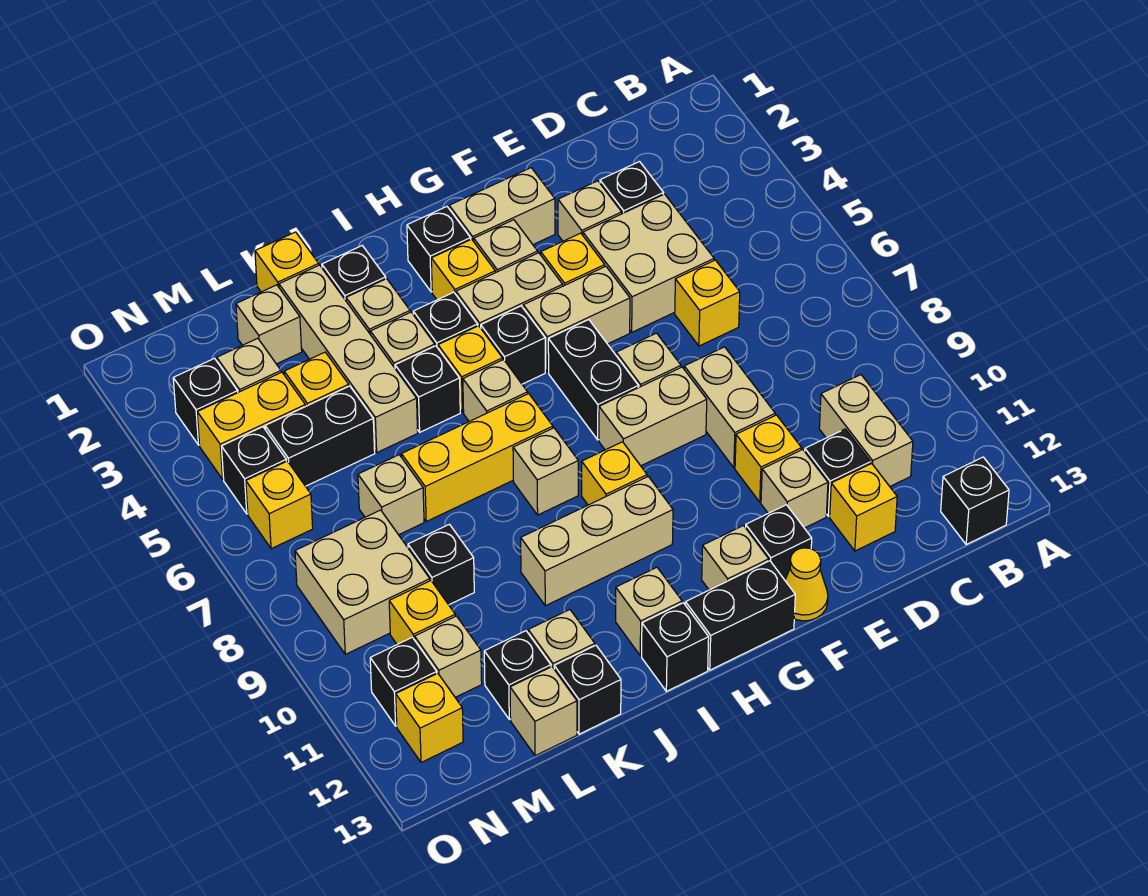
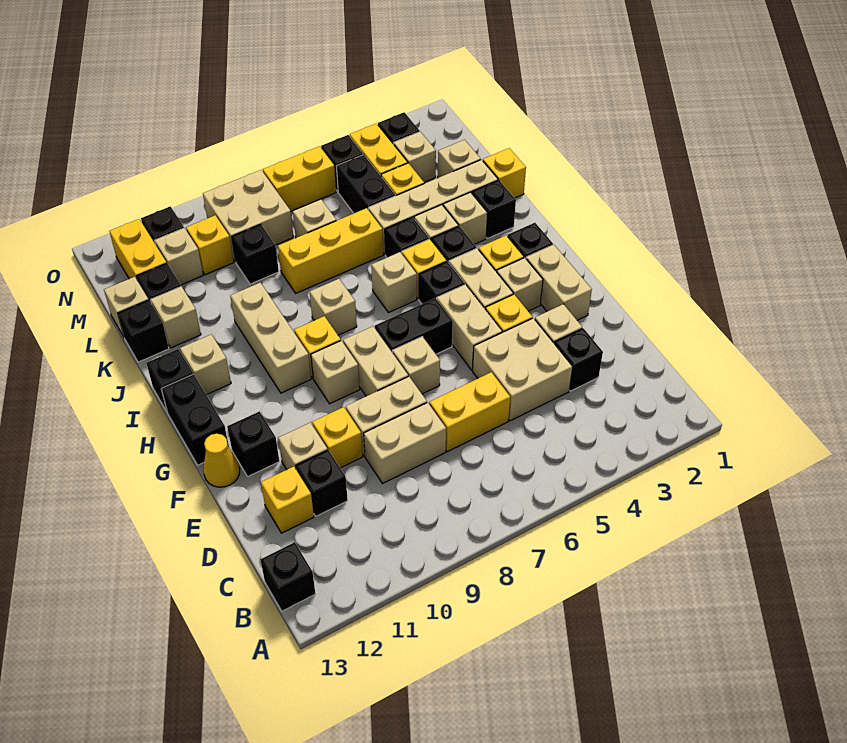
tan brick C10:C11 level 1 -> tan brick D8:D9 level 1
yellow brick D6 level 1 -> yellow brick D6:D7 level 1
tan brick G12 level 1 -> tan brick G9 level 1
yellow brick I7:K7 level 1 -> yellow brick K6:K8 level 1
yellow brick N6 level 1 -> yellow brick N6:N7 level 1
yellow brick N12 level 1 -> yellow brick M12:N12 level 1

